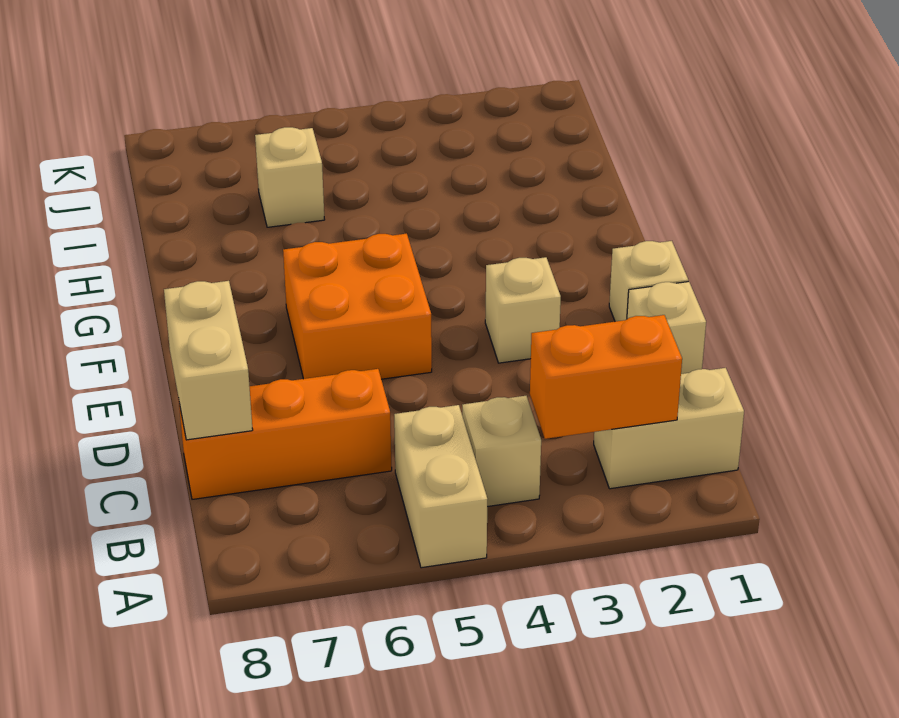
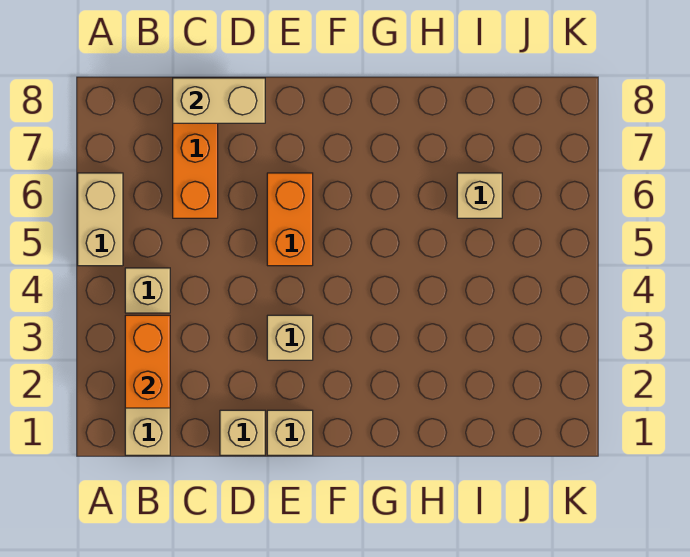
tan brick A5:B5 level 1 -> tan brick A5:A6 level 1
orange brick E5:F6 level 1 -> orange brick E5:E6 level 1

